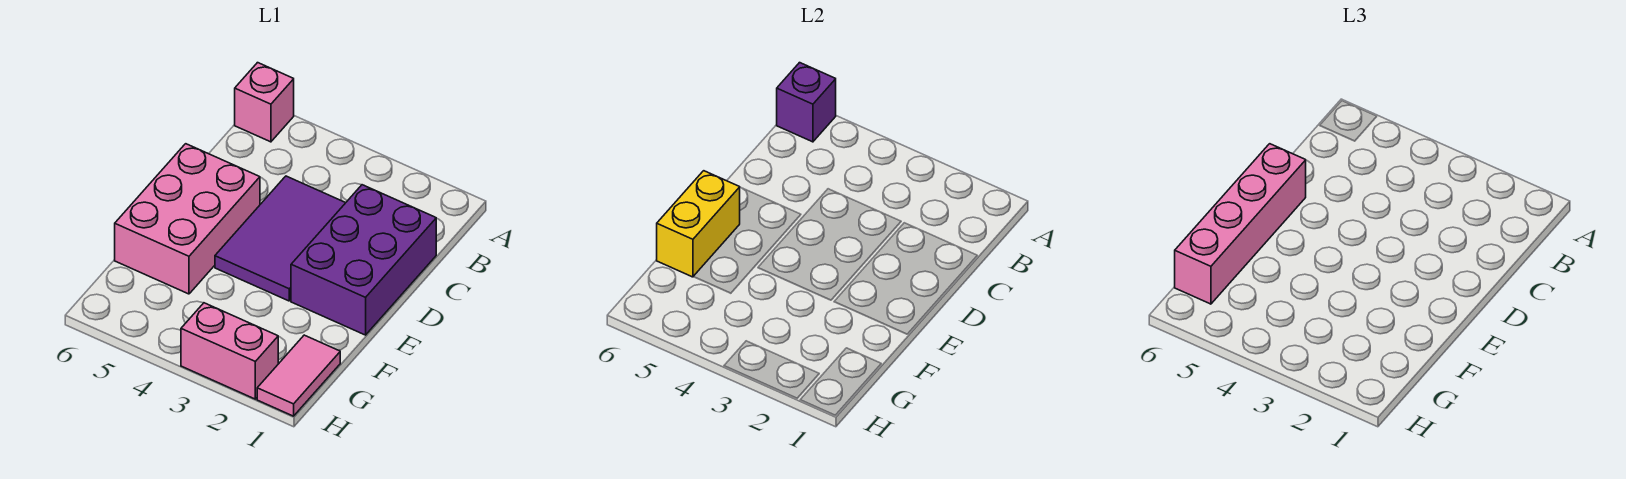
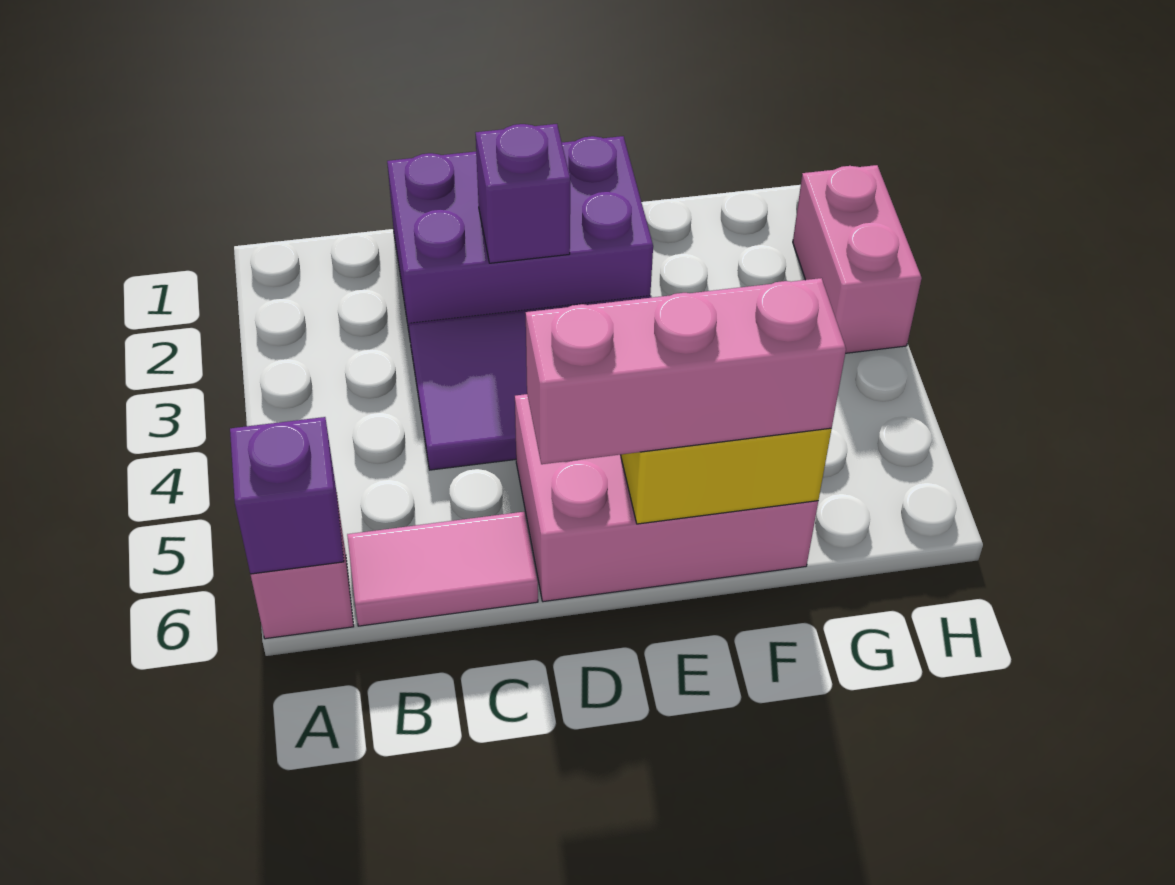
none -> purple brick D2 level 2
pink brick D6:G6 level 3 -> pink brick D6:F6 level 3
pink tile G1:H1 level 1 -> pink tile B6:C6 level 1

